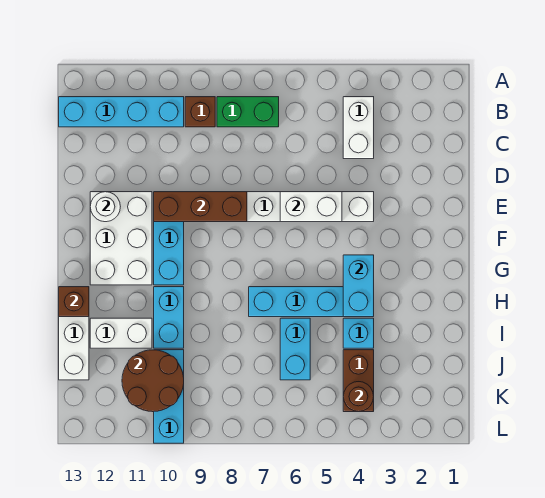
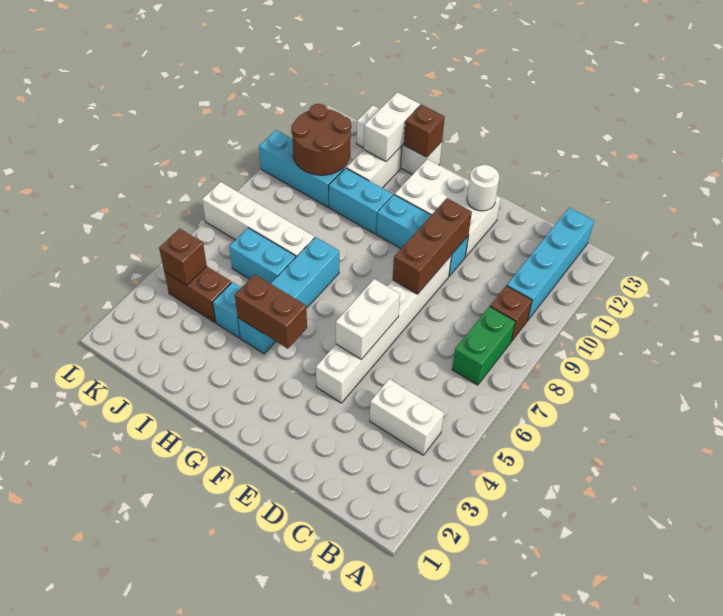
cyan brick G4:H4 level 2 -> brown brick G4:H4 level 2
none -> white brick I7:L7 level 1
none -> white brick I12:I13 level 2
brown round brick K4 level 2 -> brown brick K4 level 2

